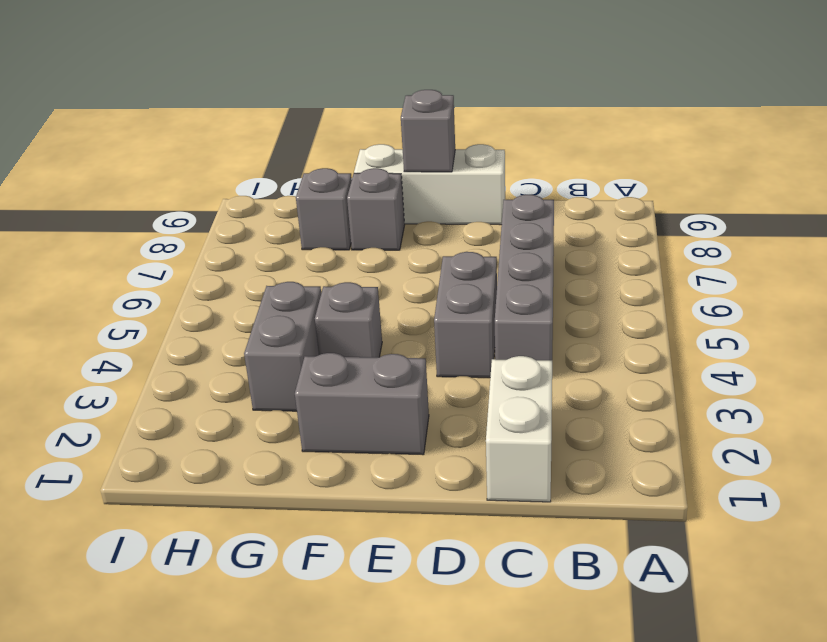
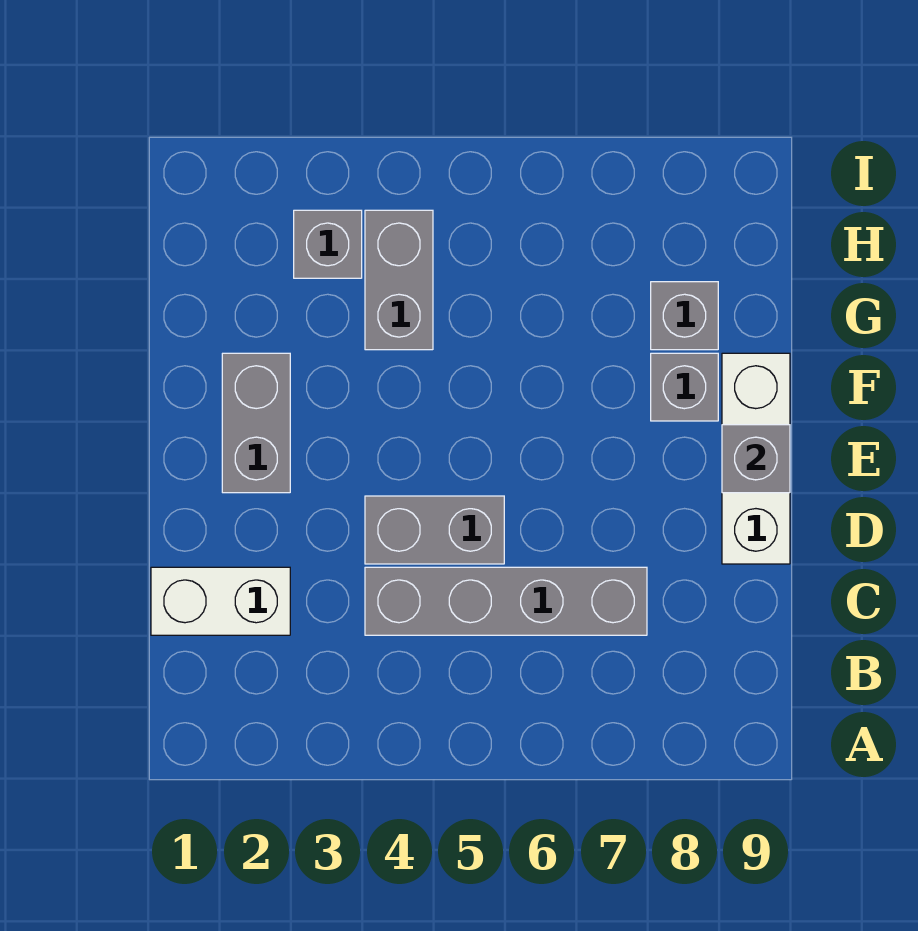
grey brick F4 level 1 -> grey brick H3 level 1
grey brick G3:G4 level 1 -> grey brick G4:H4 level 1

